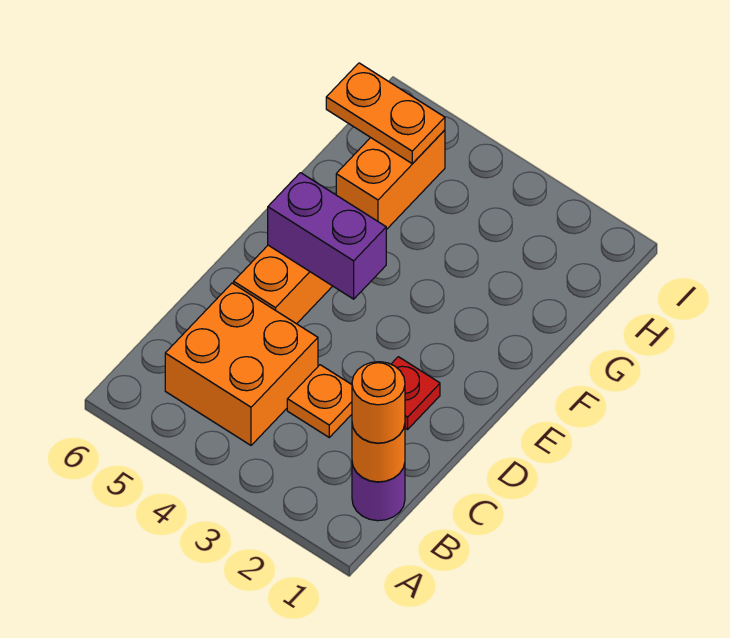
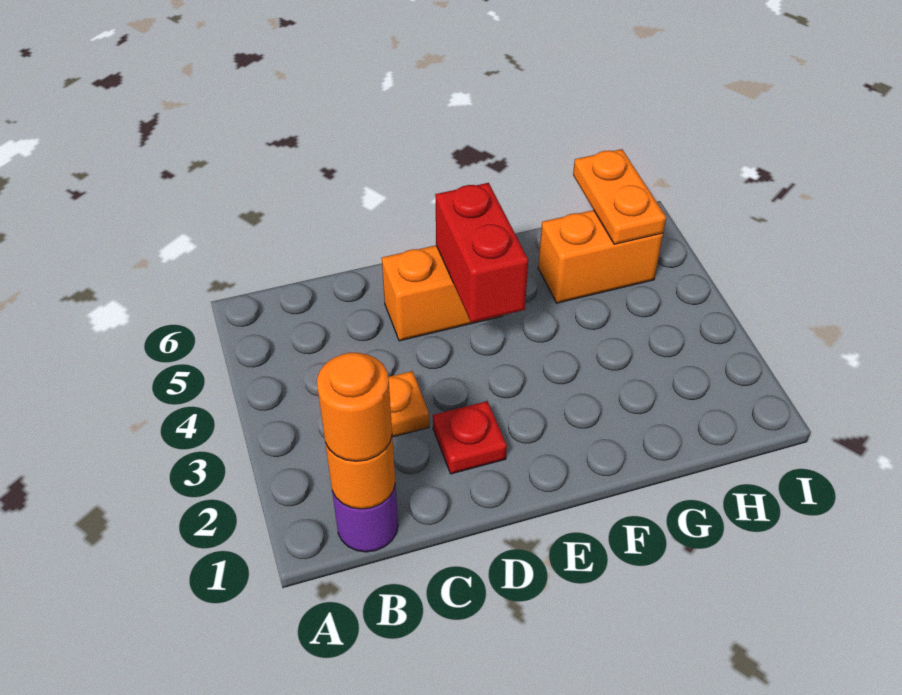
orange brick B4:C5 level 1 -> none
purple brick E4:E5 level 2 -> red brick E4:E5 level 2

